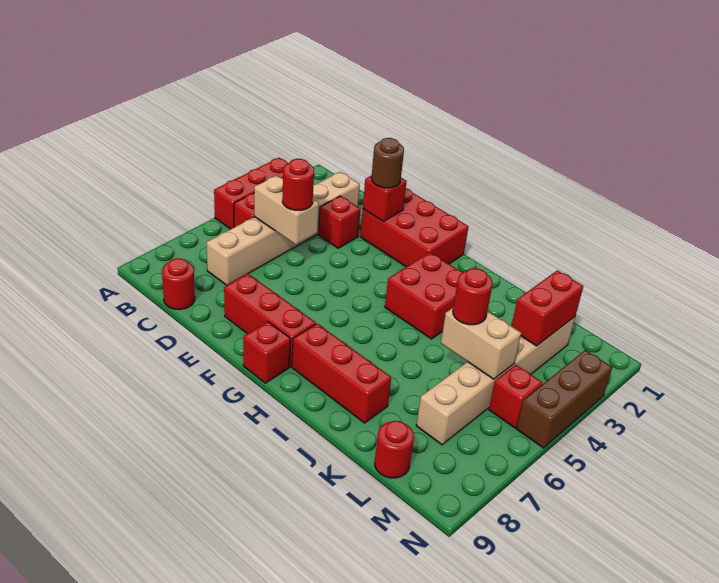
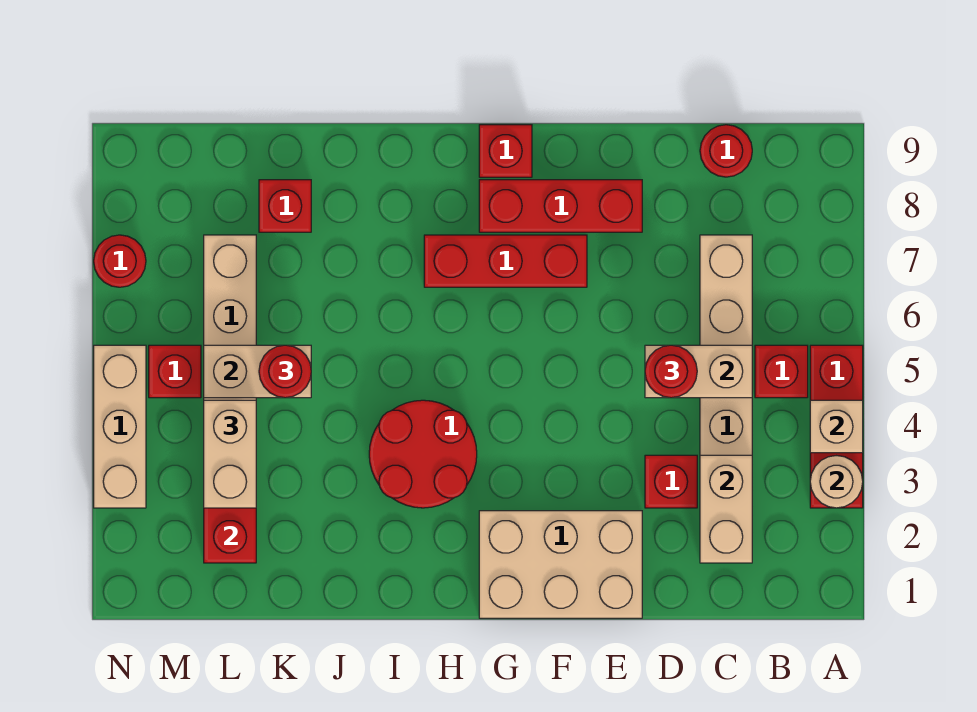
none -> tan round brick A3 level 2
none -> tan brick A4 level 2
none -> tan brick C2:C3 level 2
red brick E1:G2 level 1 -> tan brick E1:G2 level 1
red brick E2 level 2 -> red brick K8 level 1
brown round brick E2 level 3 -> none
red brick H3:I4 level 1 -> red round brick H3:I4 level 1
red brick H8:J8 level 1 -> red brick F7:H7 level 1
none -> tan brick L3:L4 level 3
red round brick L9 level 1 -> red round brick N7 level 1
brown brick N3:N5 level 1 -> tan brick N3:N5 level 1

